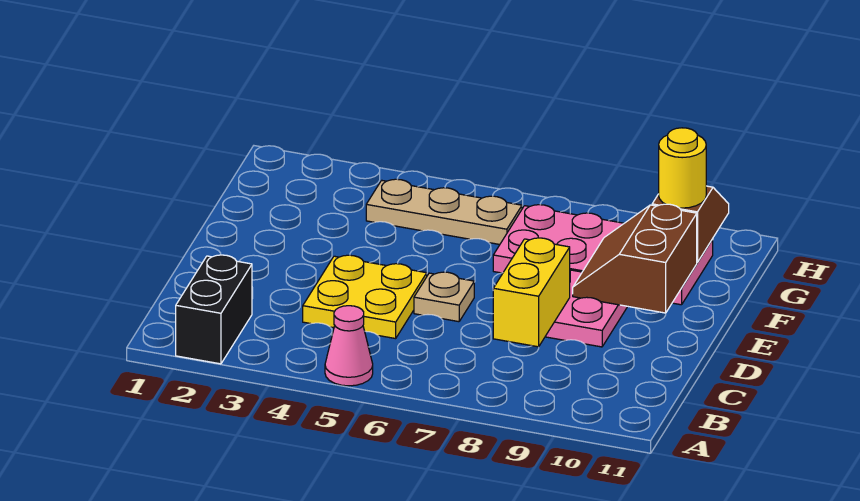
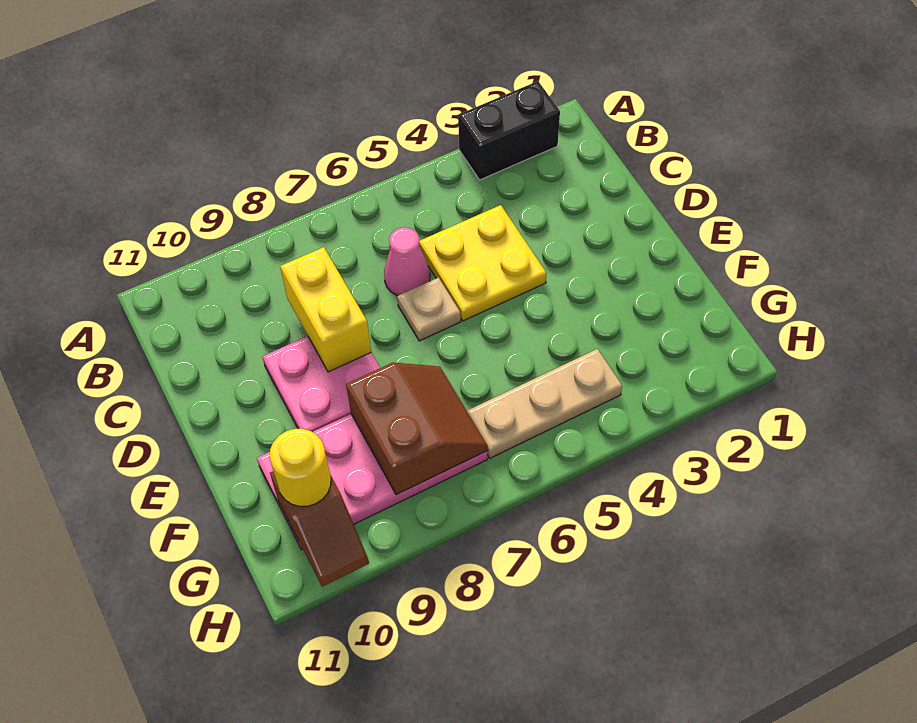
black brick A2:B2 level 1 -> black brick A2:A3 level 1
pink cone A5 level 1 -> pink cone C6 level 1
brown slope E9:F10 level 2 top 10 -> brown slope F7:G8 level 2 top 8

